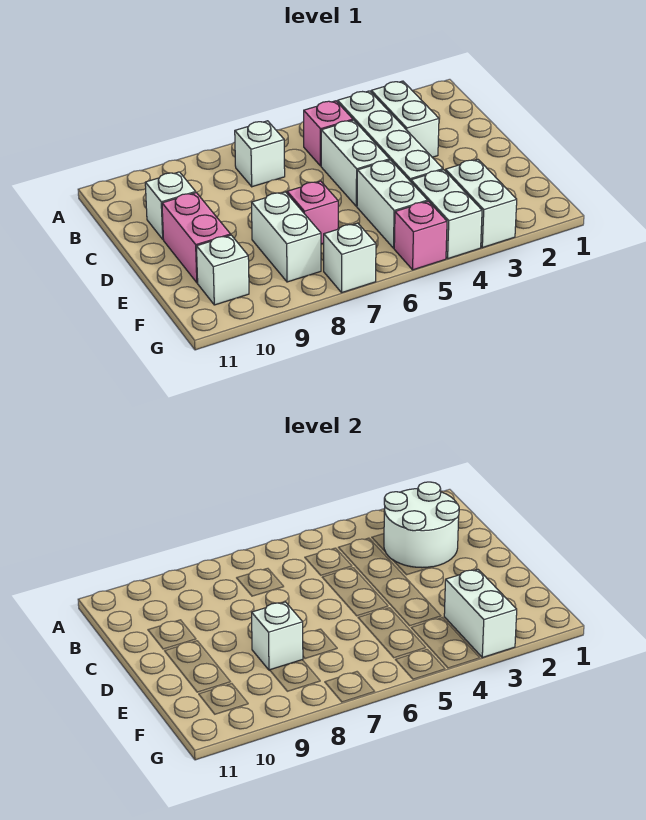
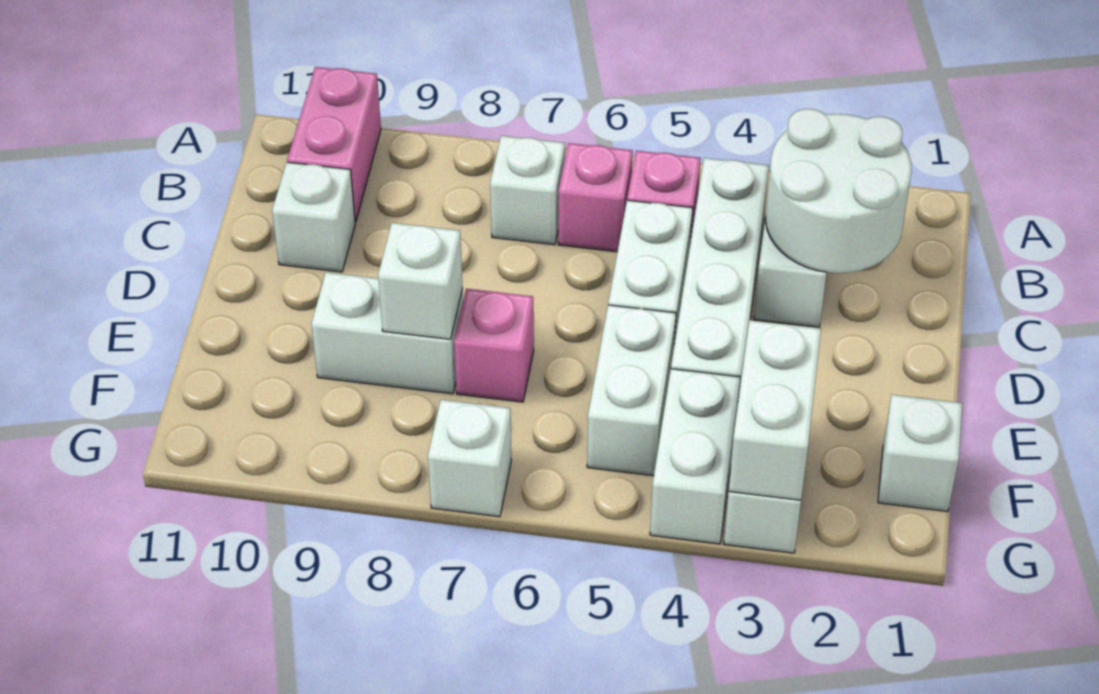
pink brick D10:E10 level 1 -> pink brick A10:B10 level 1
white brick E8:F8 level 1 -> white brick E8:E9 level 1
white brick F10 level 1 -> white brick F1 level 1
pink brick G5 level 1 -> pink brick B6 level 1

